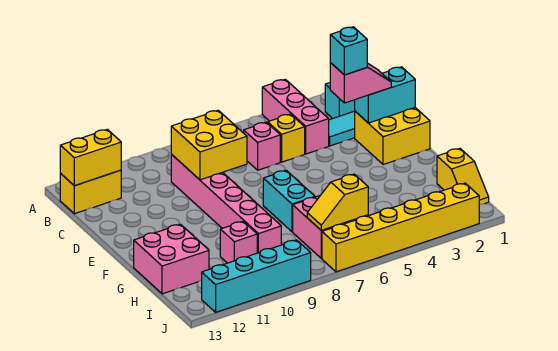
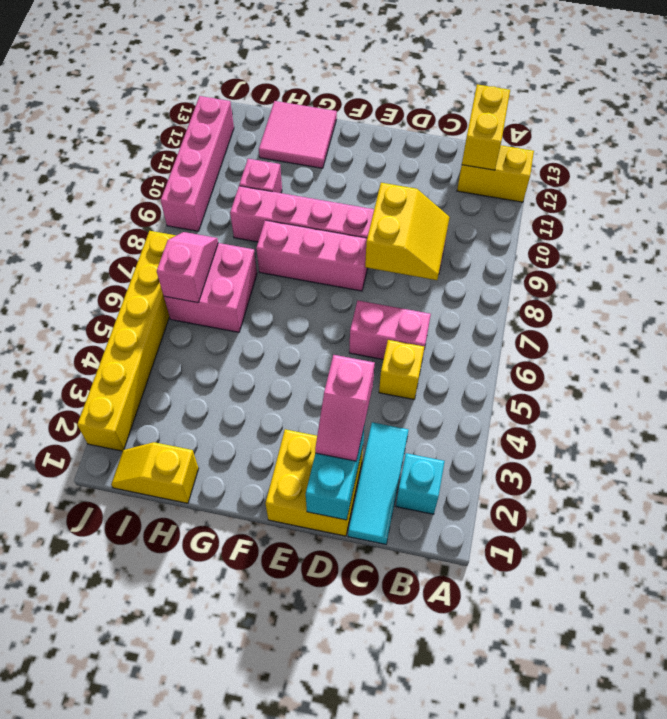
pink brick A4:C4 level 1 -> pink brick E8:G8 level 1
yellow brick B12:B13 level 1 -> yellow brick A12:B12 level 1
pink brick C6 level 1 -> pink brick C6:D6 level 1
yellow brick C8:D9 level 2 -> yellow slope C8:D9 level 2 top D
cyan brick D3 level 4 -> none
cyan brick F7:G7 level 1 -> none
pink brick G12:H13 level 1 -> pink tile G12:H13 level 1
yellow slope I6:I7 level 2 top 6 -> pink slope I6:I7 level 2 top 6
cyan brick J9:J12 level 1 -> pink brick J9:J12 level 1

